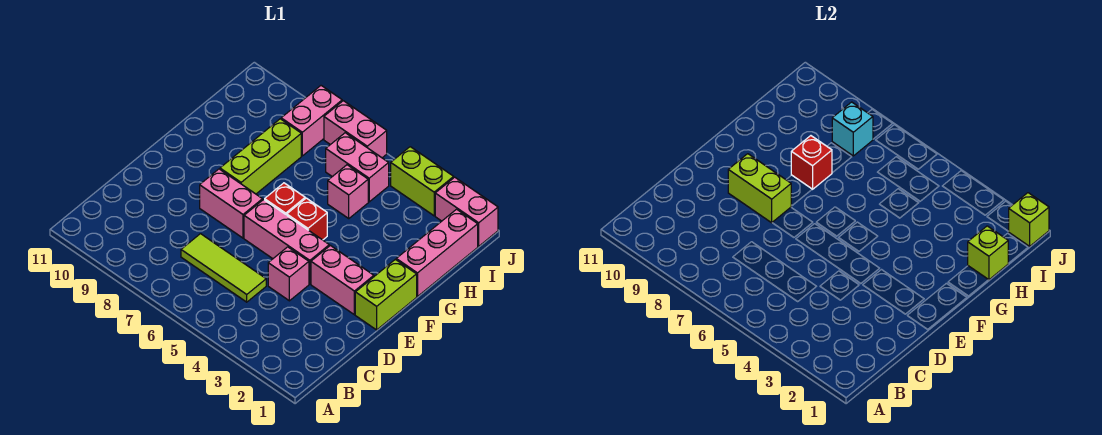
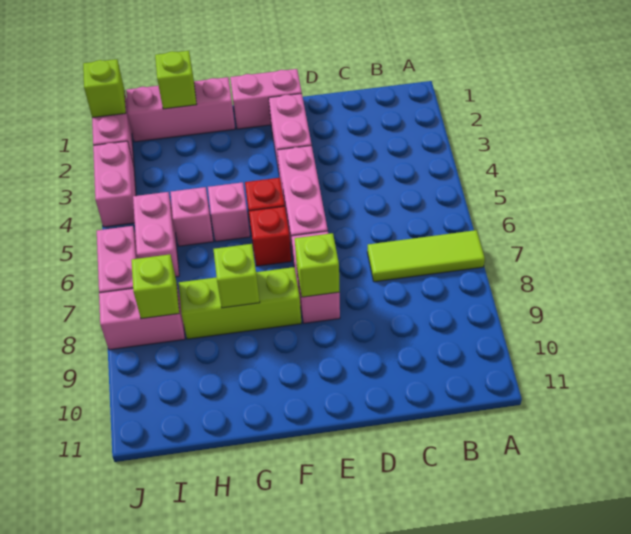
lime tile C5:C7 level 1 -> lime tile A7:C7 level 1
pink brick D4 level 1 -> pink brick G5 level 1
lime brick E1:F1 level 1 -> pink brick E1:F1 level 1
lime brick E8:E9 level 2 -> lime brick E8 level 2
red brick G8 level 2 -> lime brick G8 level 2
cyan brick I8 level 2 -> lime brick I8 level 2
lime brick J3:J4 level 1 -> pink brick J3:J4 level 1

